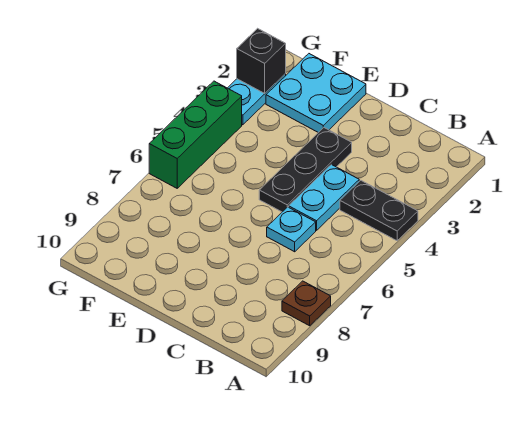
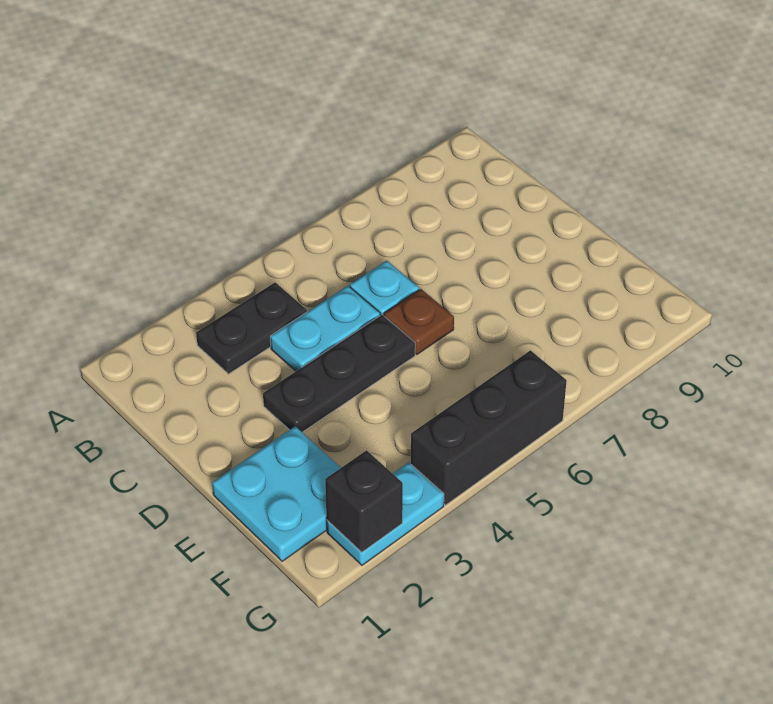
black plate A4:B4 level 1 -> black plate B3:B4 level 1
brown plate A8 level 1 -> brown plate D6 level 1
green brick G4:G6 level 1 -> black brick G4:G6 level 1

